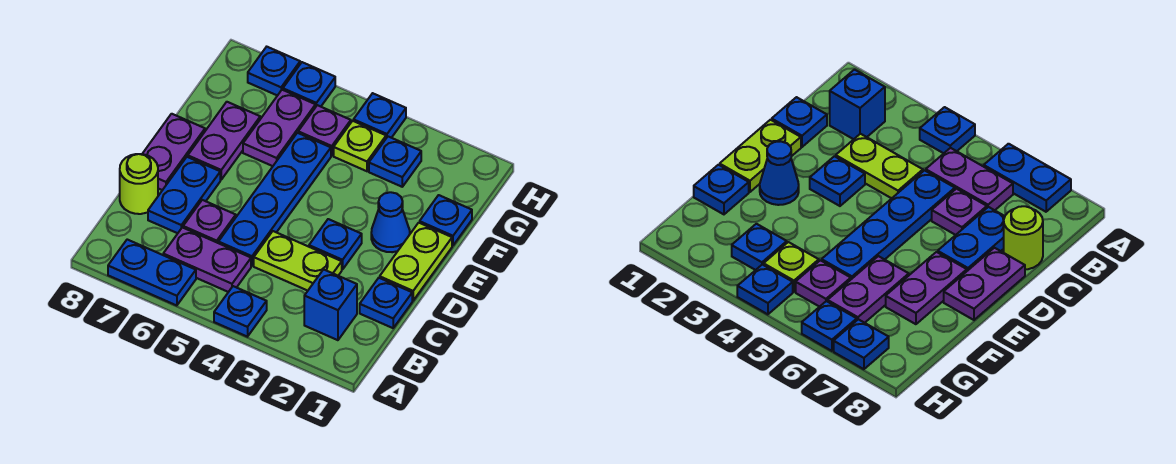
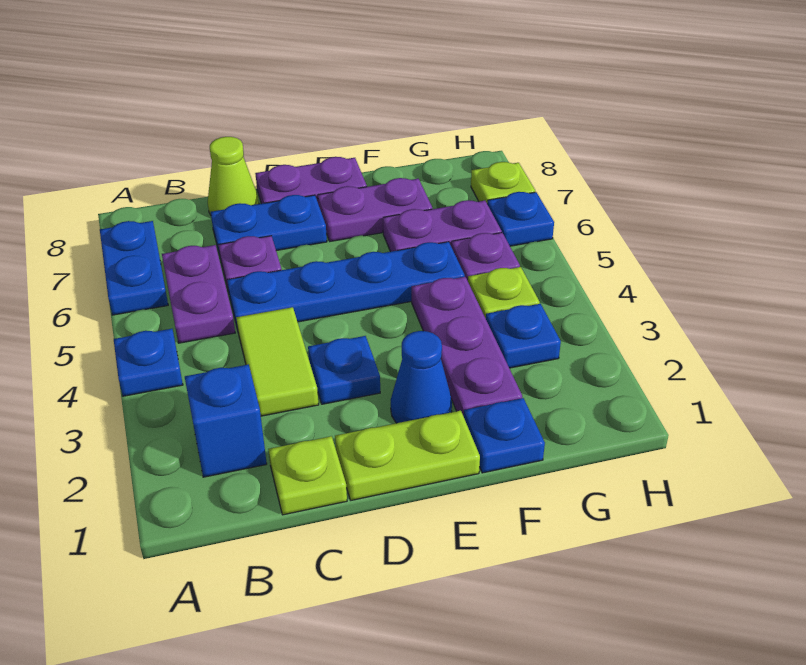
blue plate C1 level 1 -> lime plate C1 level 1
lime plate C3:C4 level 1 -> lime tile C3:C4 level 1
lime round brick C8 level 1 -> lime cone C8 level 1
none -> purple plate F2:F4 level 1
blue plate H4 level 1 -> none
blue plate H7 level 1 -> lime plate H7 level 1

